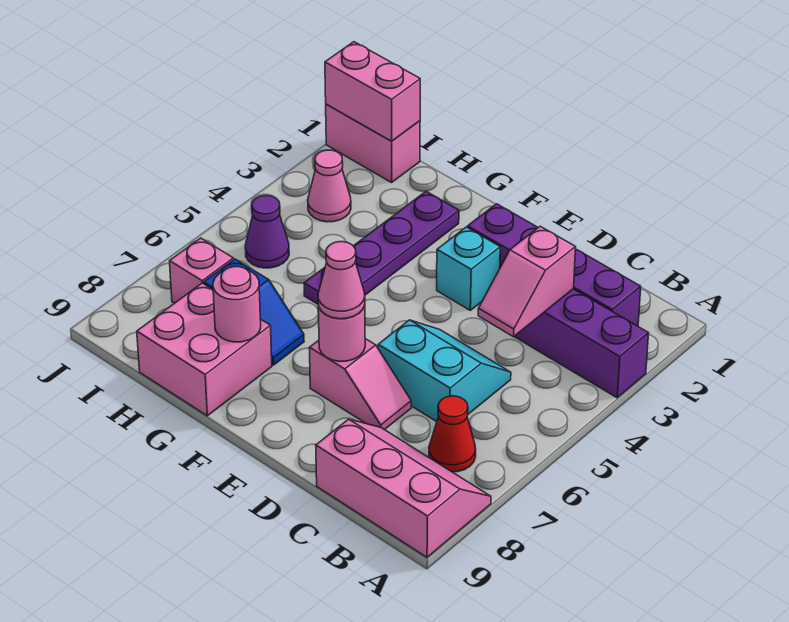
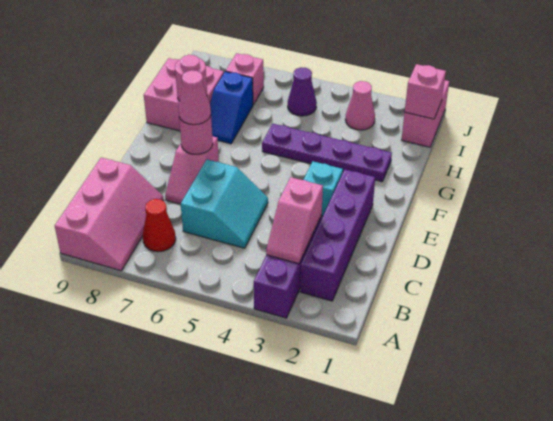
pink slope C3:C4 level 2 top 3 -> pink slope B3:C3 level 2 top C
pink brick I1:J1 level 2 -> pink brick I1 level 2

